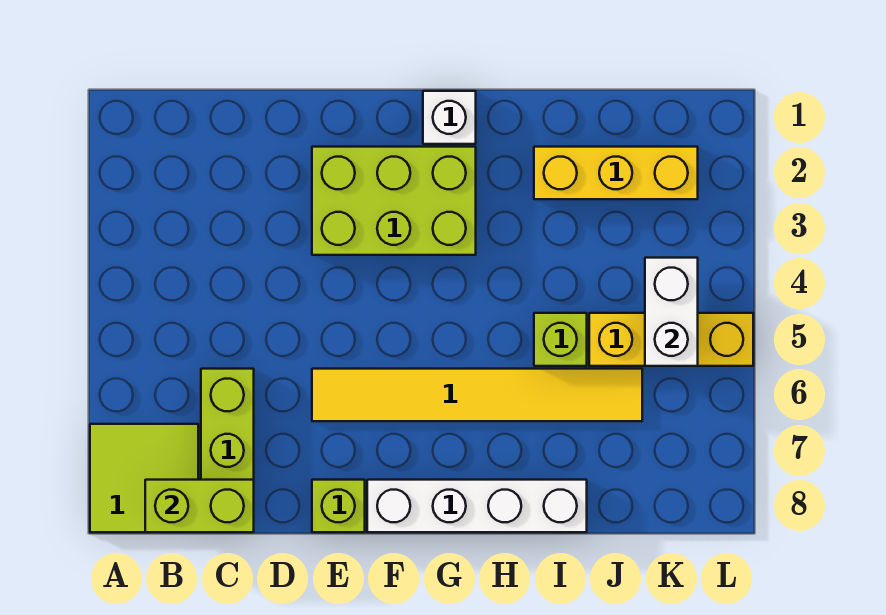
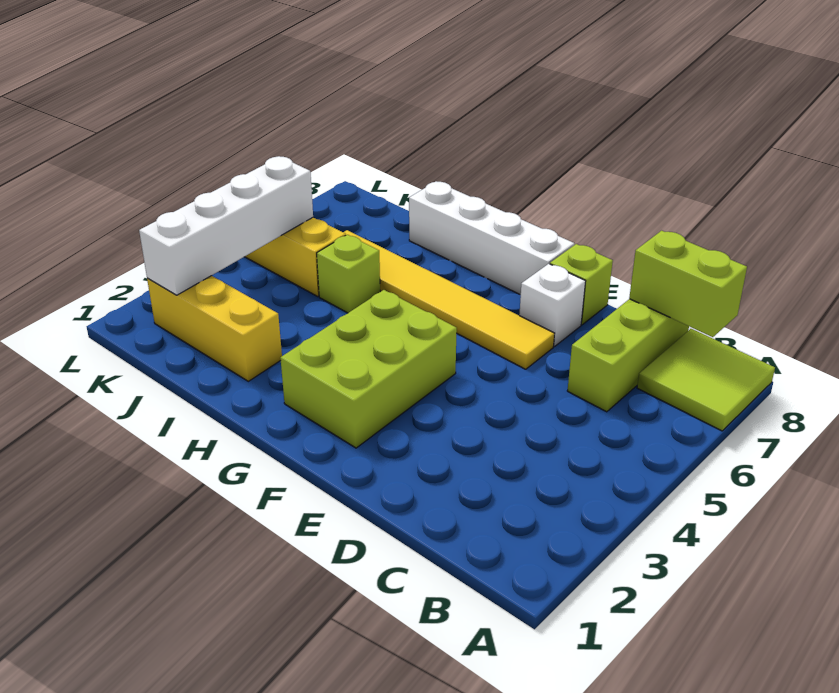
lime brick E2:G3 level 1 -> lime brick F2:G4 level 1
white brick G1 level 1 -> white brick E7 level 1
white brick K4:K5 level 2 -> white brick K2:K5 level 2

